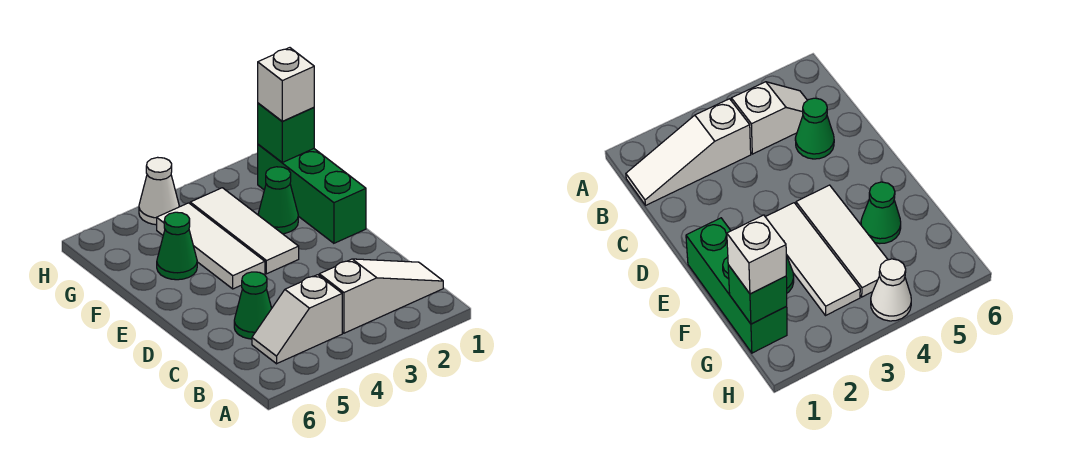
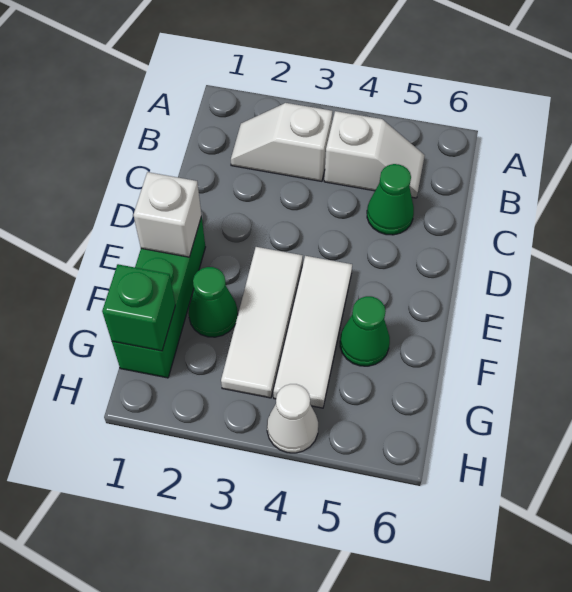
white slope B1:B3 level 1 top 3 -> white slope B2:B3 level 1 top 3
white brick G1 level 3 -> white brick E1 level 2

